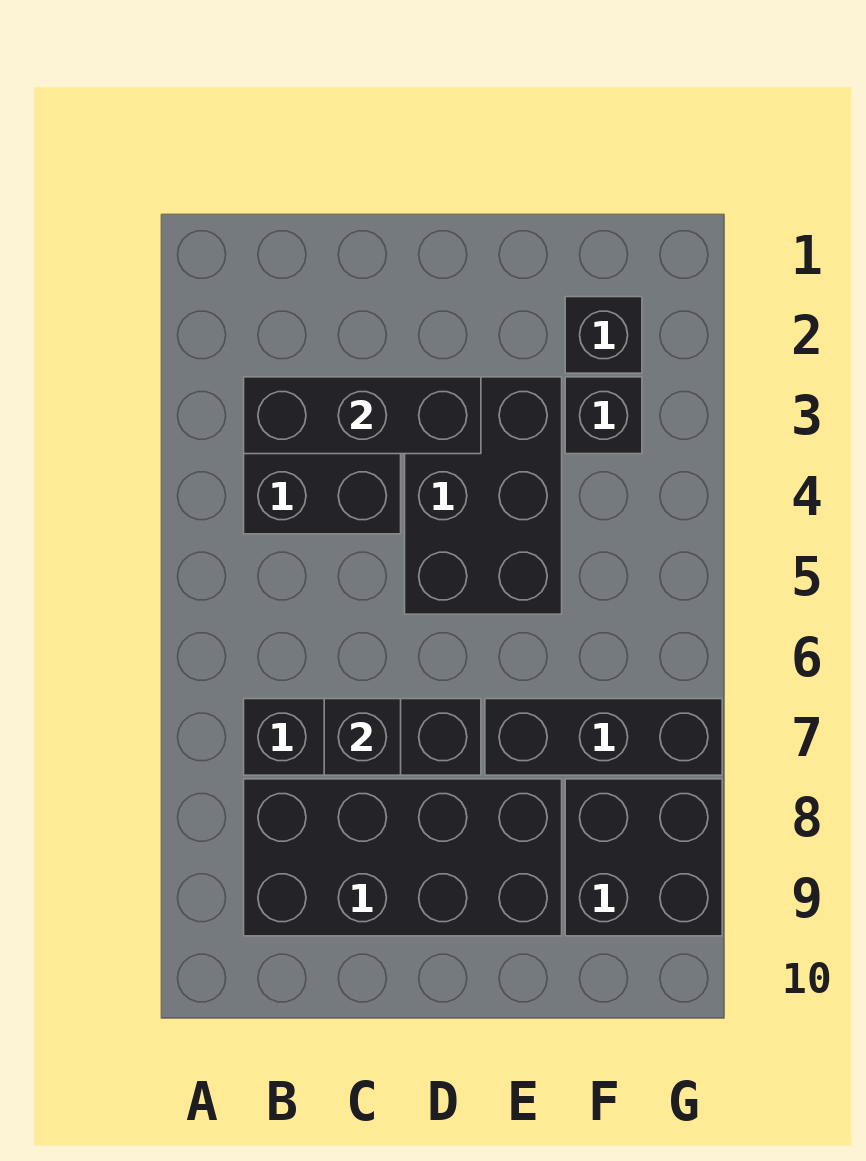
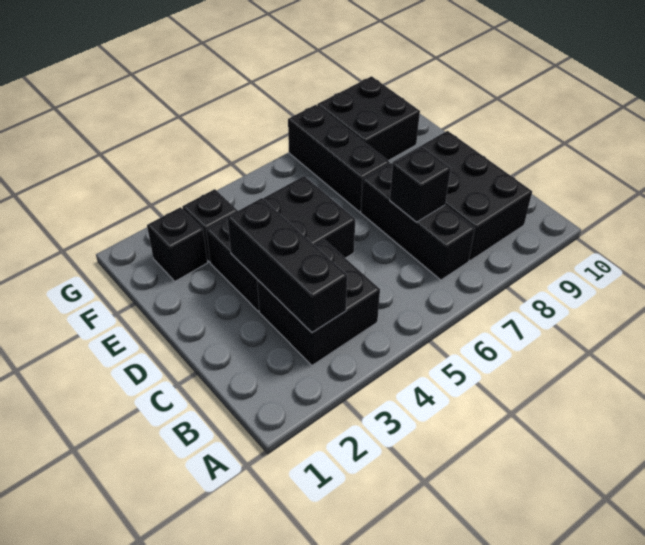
black brick B8:E9 level 1 -> black brick B8:D9 level 1

